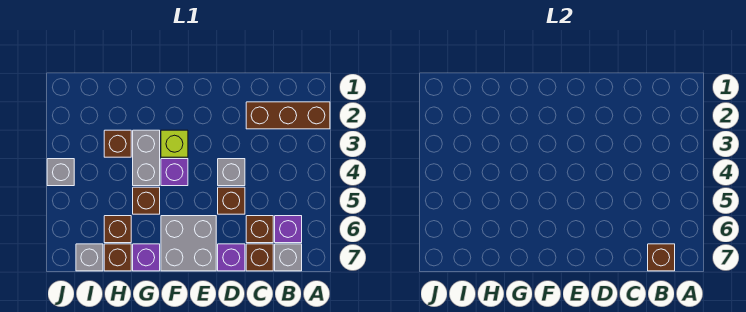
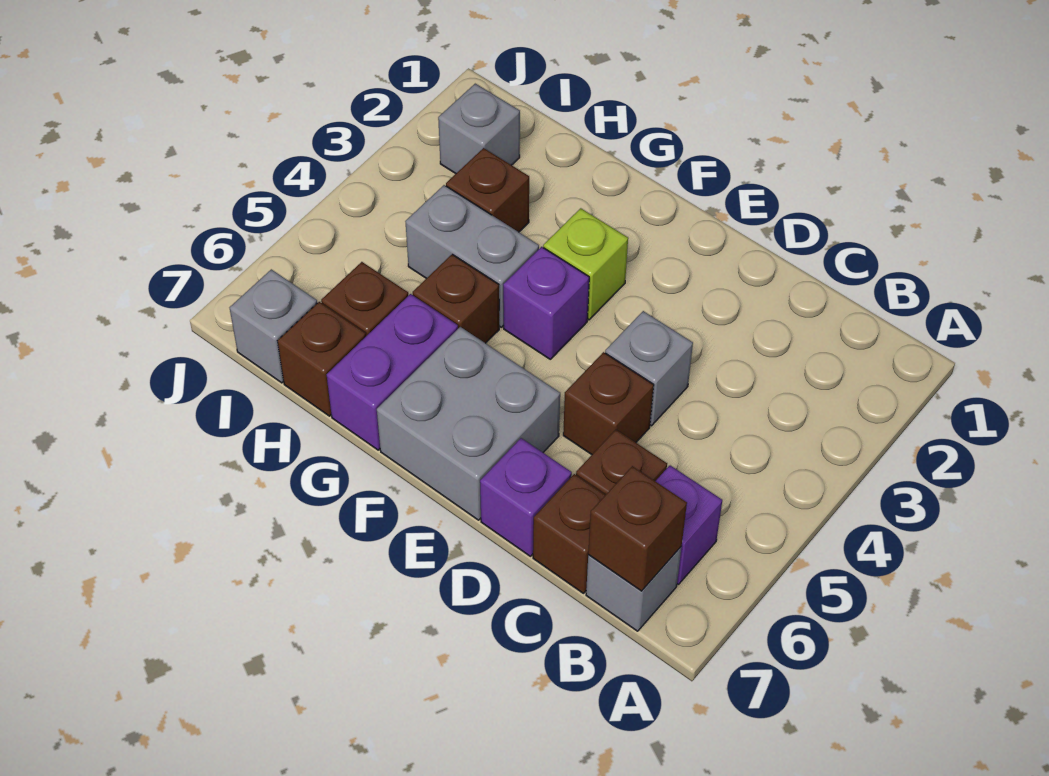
brown brick A2:C2 level 1 -> none
grey brick G3:G4 level 1 -> grey brick G4:H4 level 1
purple brick G7 level 1 -> purple brick G6:G7 level 1
grey brick J4 level 1 -> grey brick I2 level 1

